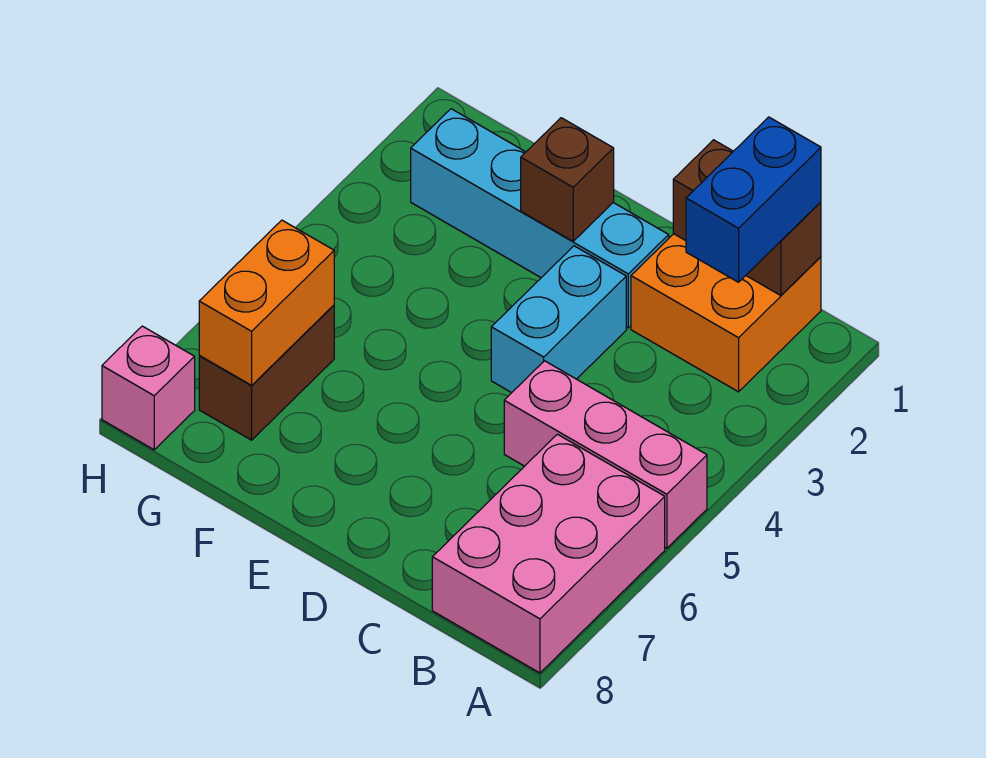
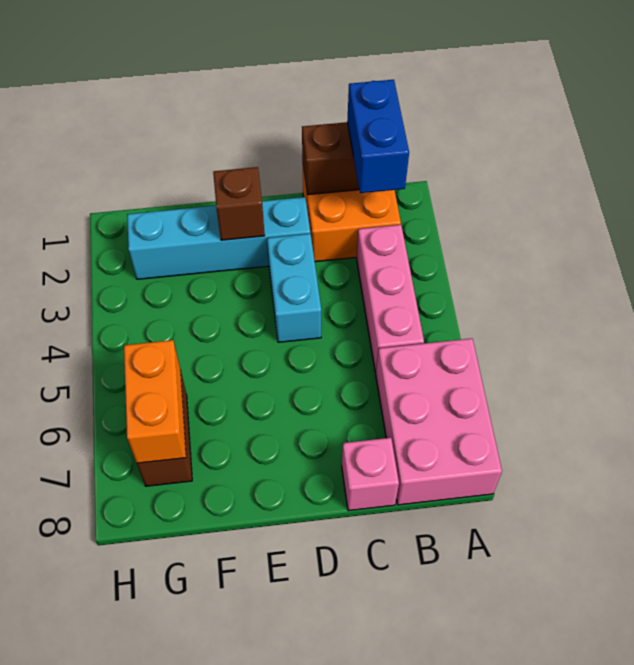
pink brick A5:C5 level 1 -> pink brick B3:B5 level 1
pink brick H8 level 1 -> pink brick C8 level 1

